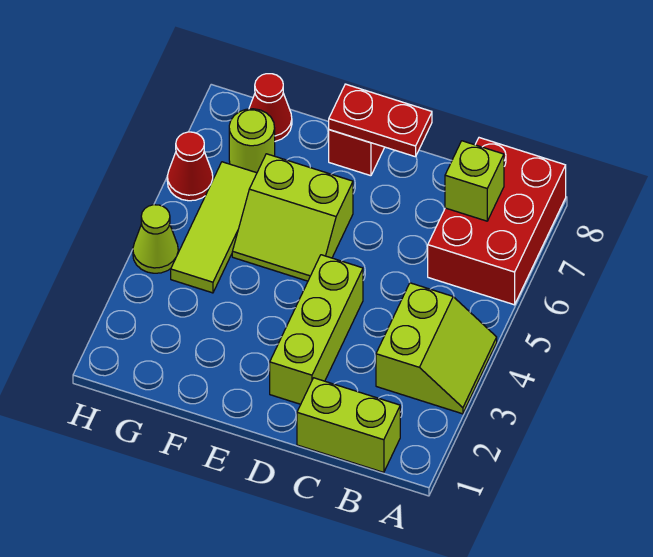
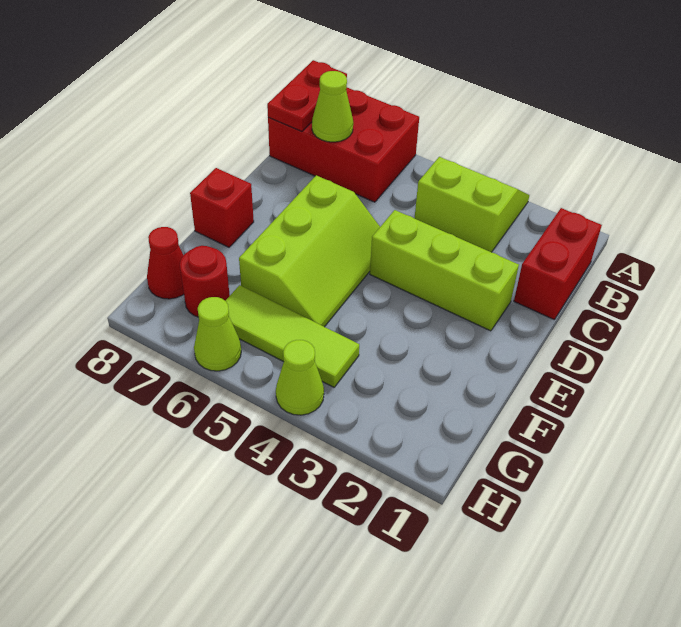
lime brick B1:C1 level 1 -> red brick B1:C1 level 1
lime brick B7 level 2 -> lime cone B7 level 2
red plate D8:E8 level 2 -> red plate A8:B8 level 2
lime slope E5:F6 level 1 top 6 -> lime slope D5:F6 level 1 top 6
lime round brick G7 level 1 -> red round brick G7 level 1
red cone H6 level 1 -> lime cone H6 level 1

